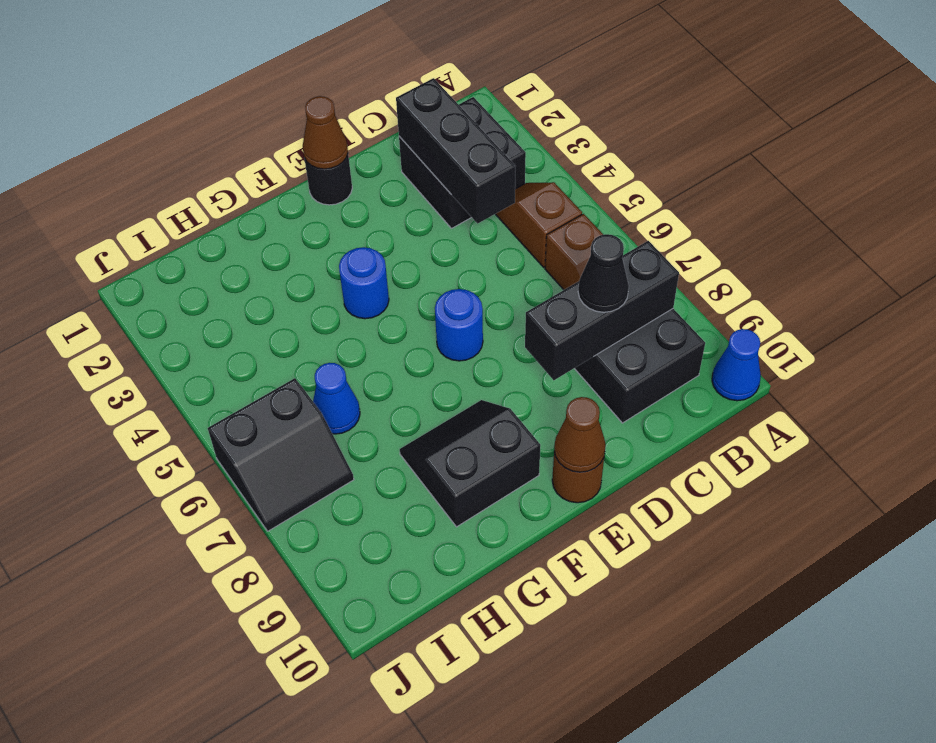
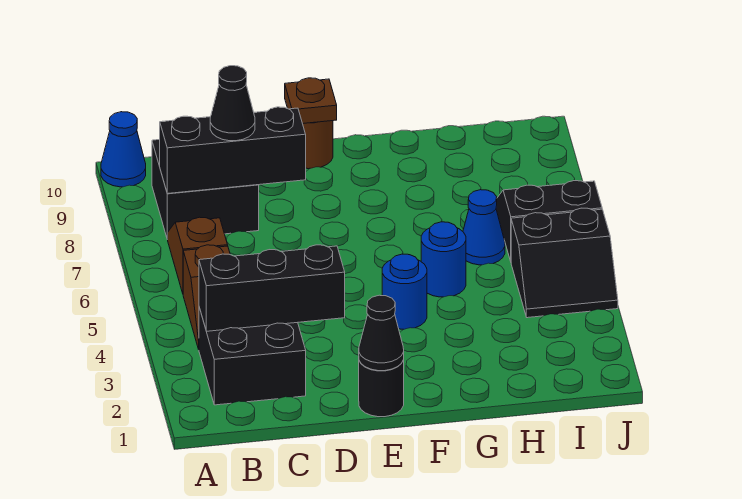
black brick C2:C4 level 2 -> black brick B3:D3 level 2
brown cone E1 level 2 -> black cone E1 level 2
blue round brick E6 level 1 -> blue round brick G5 level 1
brown cone E10 level 2 -> brown plate E10 level 2
black slope F8:G9 level 1 top 9 -> black slope I4:J5 level 1 top 5

